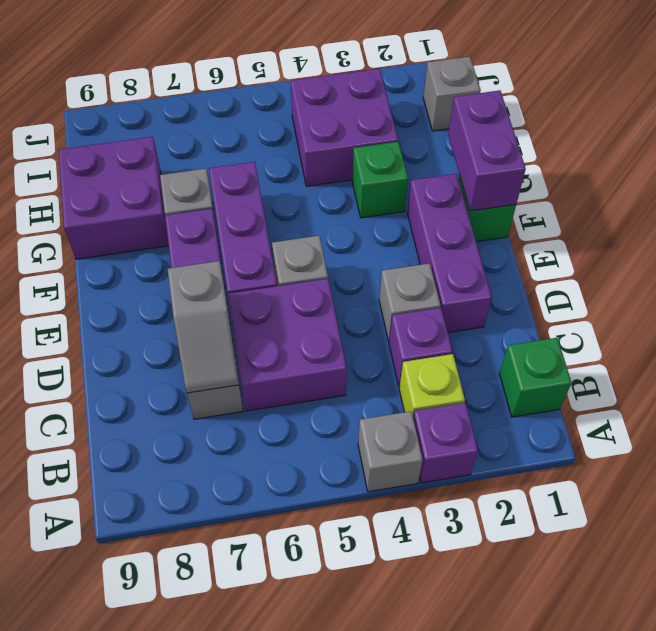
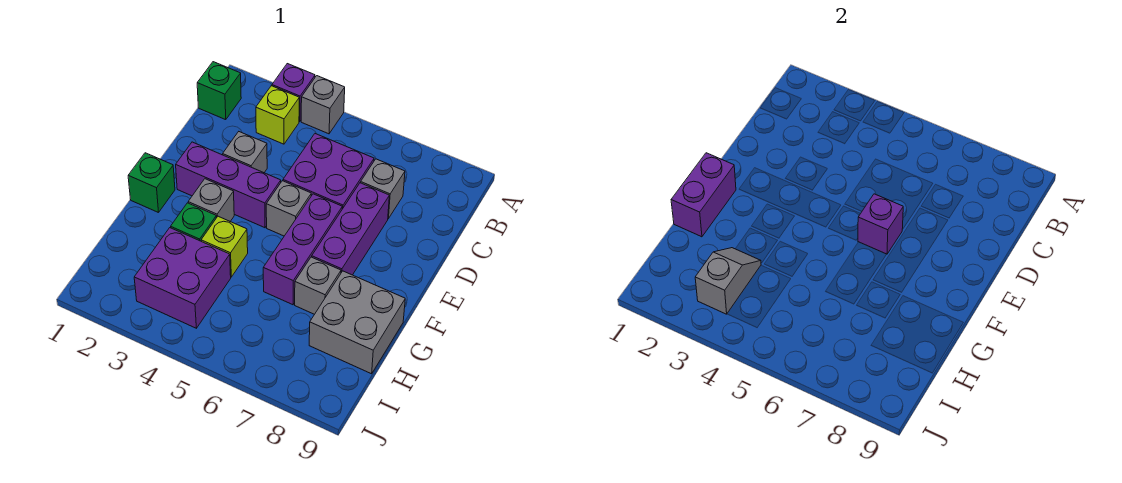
purple brick C3 level 1 -> purple brick E6 level 2
grey slope C7:D7 level 2 top D -> grey slope H3:I3 level 2 top I
purple brick D2:F2 level 1 -> purple brick E2:E4 level 1
none -> lime brick G4 level 1
purple brick G8:H9 level 1 -> grey brick G8:H9 level 1
grey brick I1 level 1 -> grey brick F3 level 1

